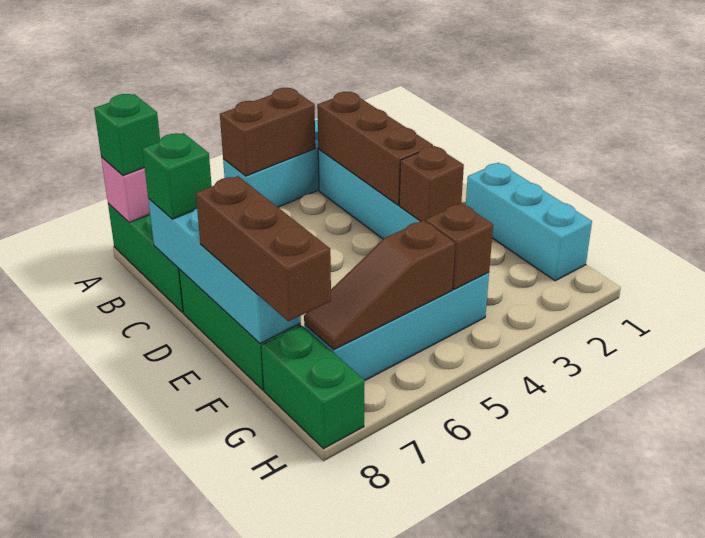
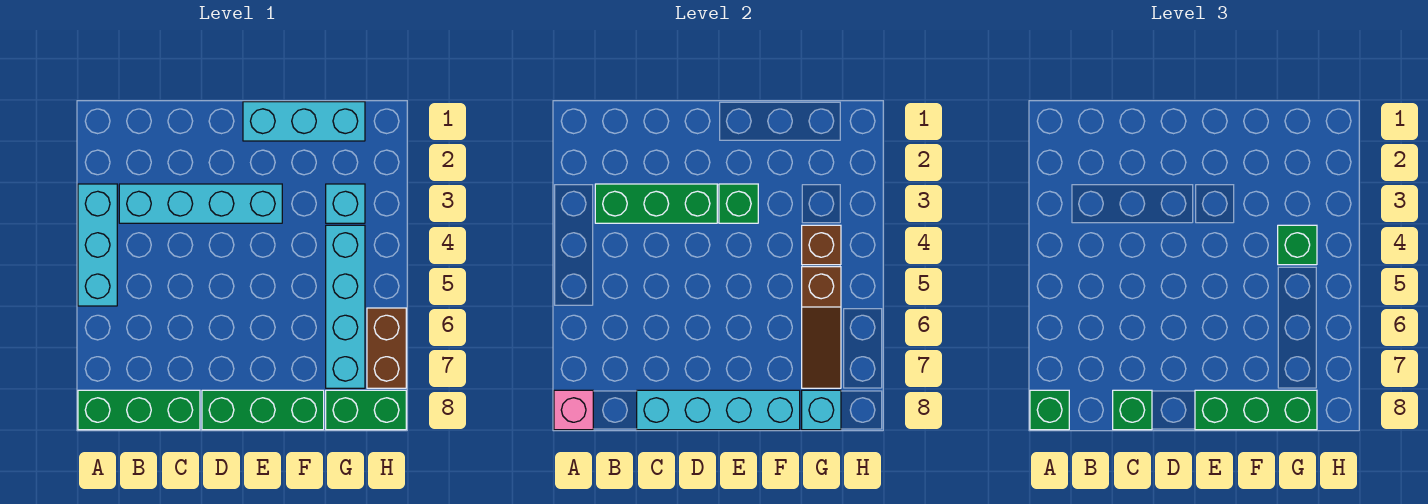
brown brick A4:A5 level 2 -> brown brick H6:H7 level 1
brown brick B3:D3 level 2 -> green brick B3:D3 level 2
brown brick E3 level 2 -> green brick E3 level 2
brown brick E8:G8 level 3 -> green brick E8:G8 level 3
none -> cyan brick G3 level 1
none -> green brick G4 level 3
none -> cyan brick G8 level 2

